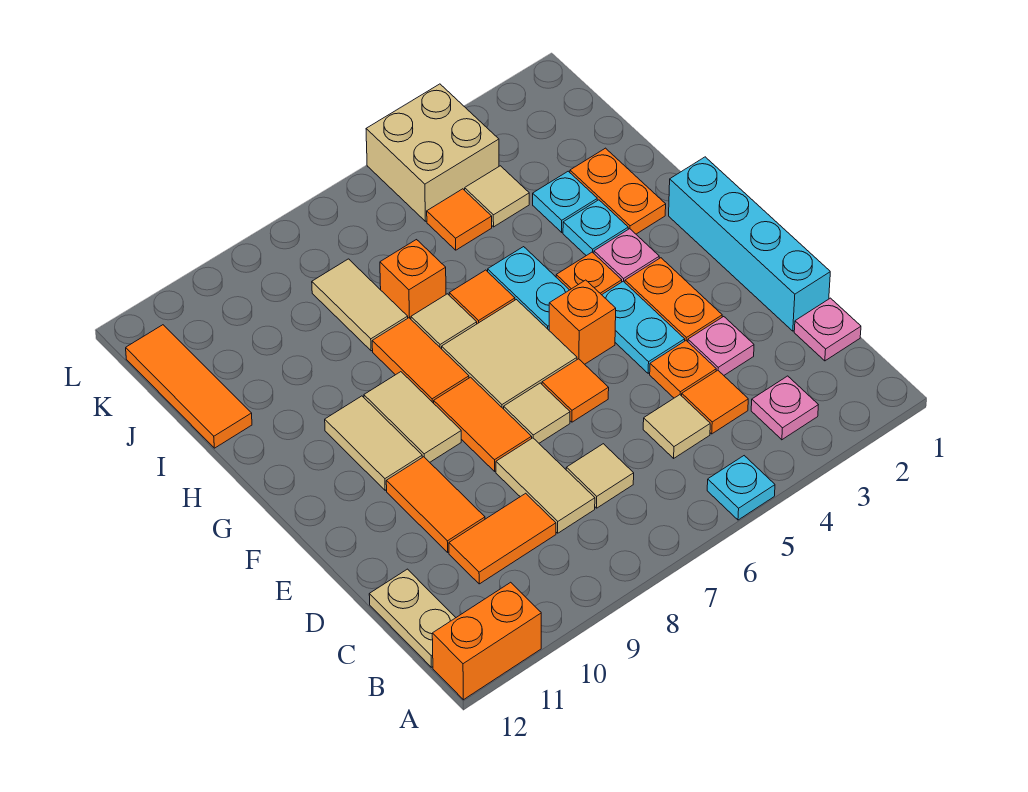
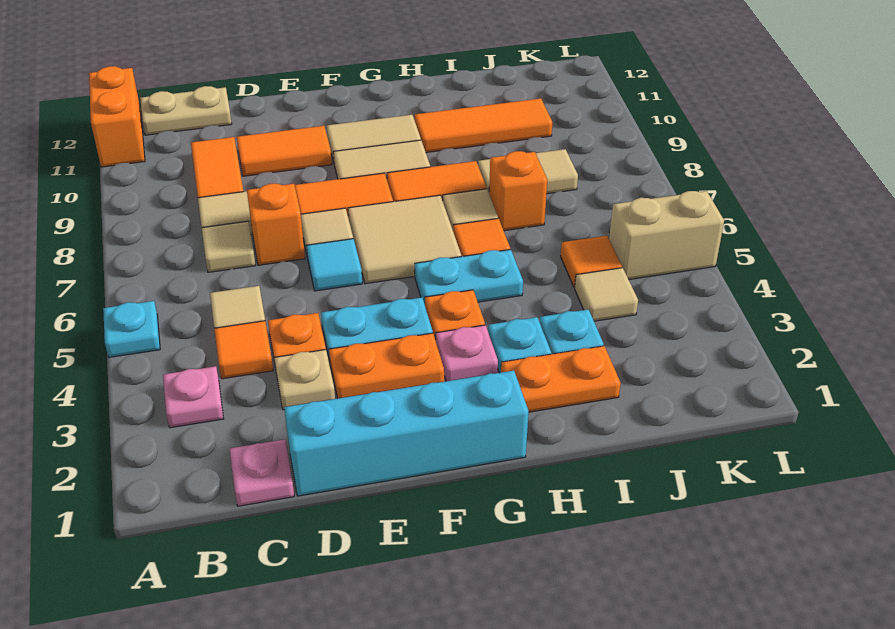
pink plate D3 level 1 -> tan plate D3 level 1
orange tile E6 level 1 -> cyan tile E6 level 1
orange brick F5 level 1 -> orange brick D7 level 1
orange tile I12:K12 level 1 -> orange tile H10:J10 level 1
tan brick K4:L5 level 1 -> tan brick K5:L5 level 1

